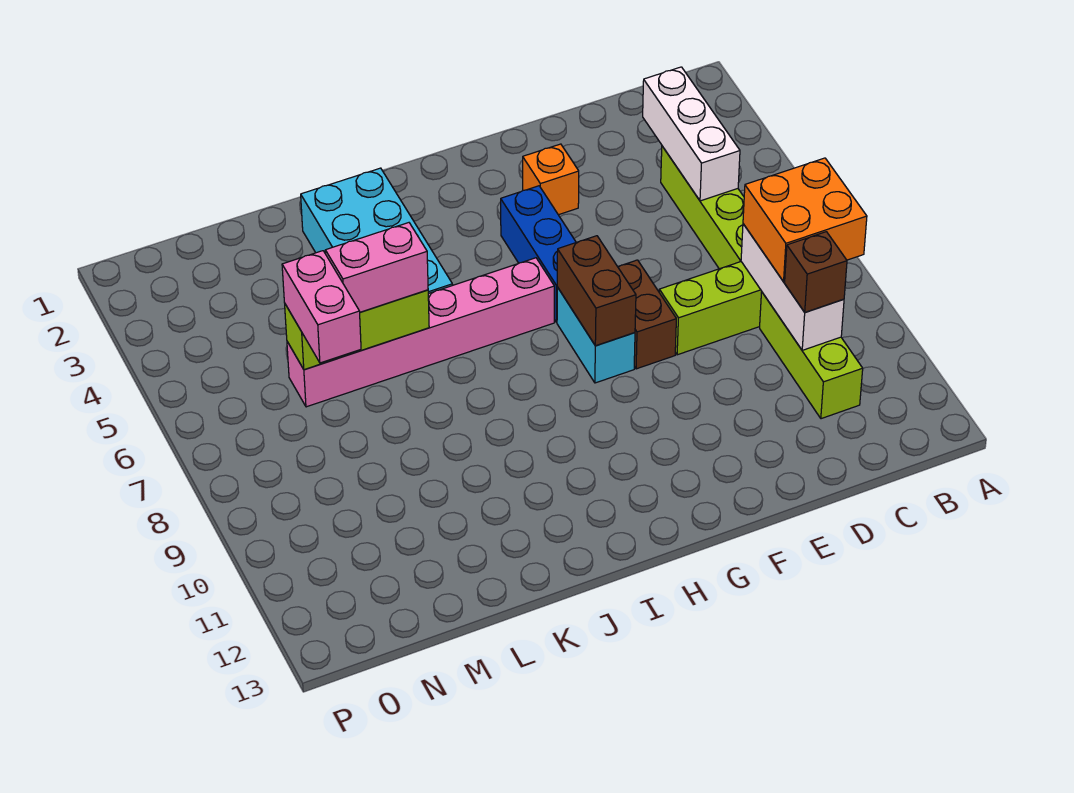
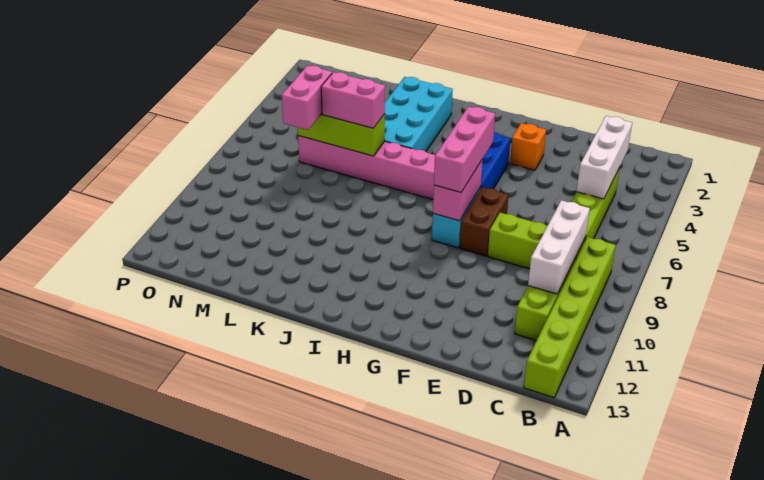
none -> lime brick B8:B13 level 1
orange brick B8:C9 level 3 -> none
brown brick C10 level 3 -> none
none -> pink brick G6:G8 level 3
brown brick G7:G8 level 2 -> pink brick G7:G8 level 2

